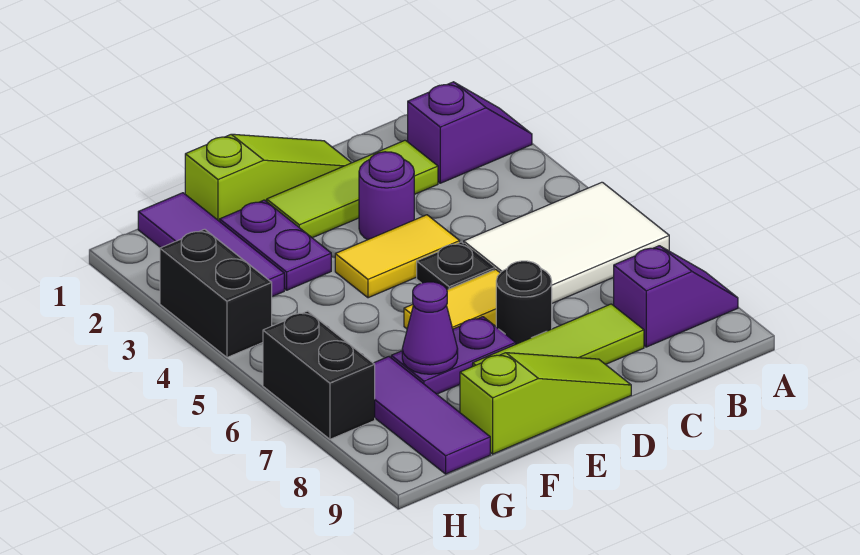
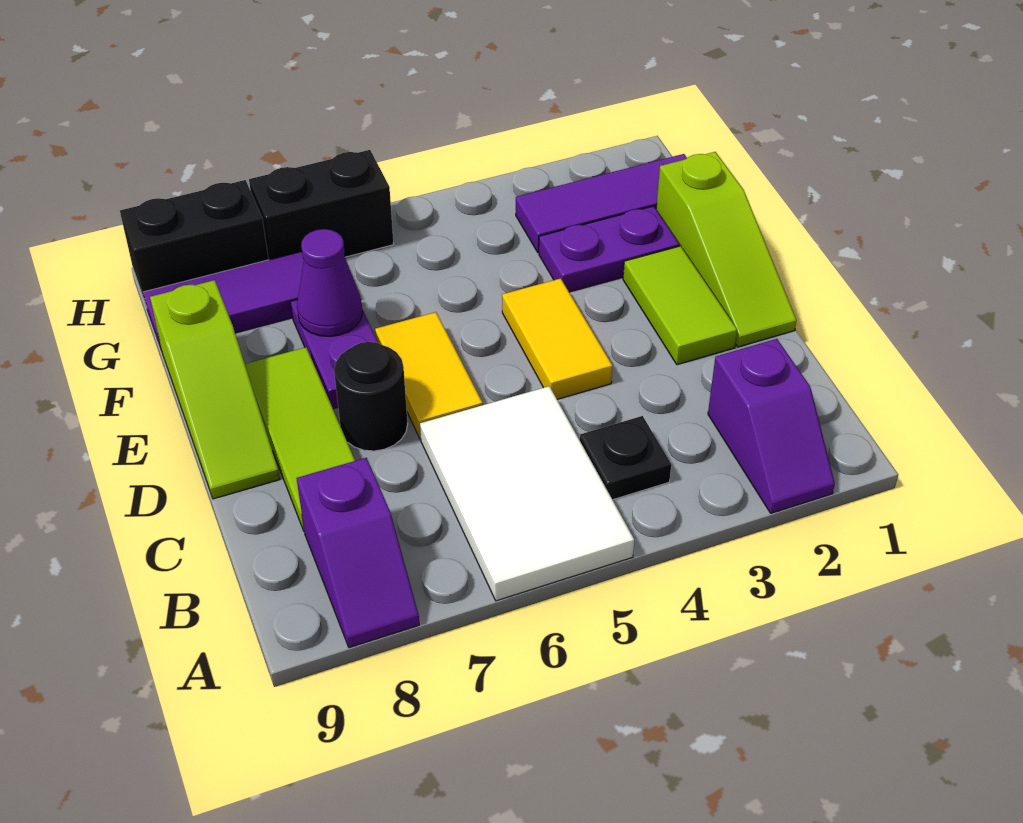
lime tile C2:E2 level 1 -> lime tile D2:E2 level 1
purple round brick D3 level 1 -> none
black plate D5 level 1 -> black plate B4 level 1
black brick H3:H4 level 1 -> black brick H8:H9 level 1

